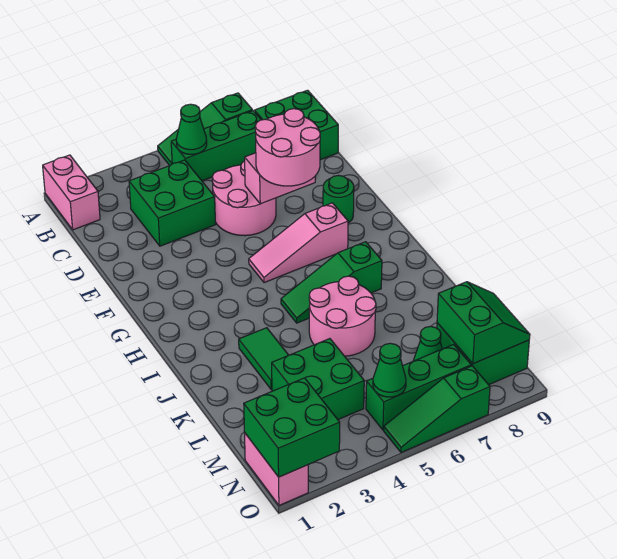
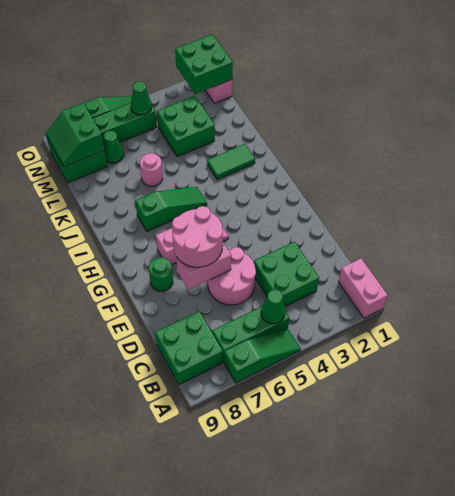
green tile J3:K3 level 1 -> green tile J2:J3 level 1
pink round brick J5:K6 level 1 -> pink round brick K6 level 1

